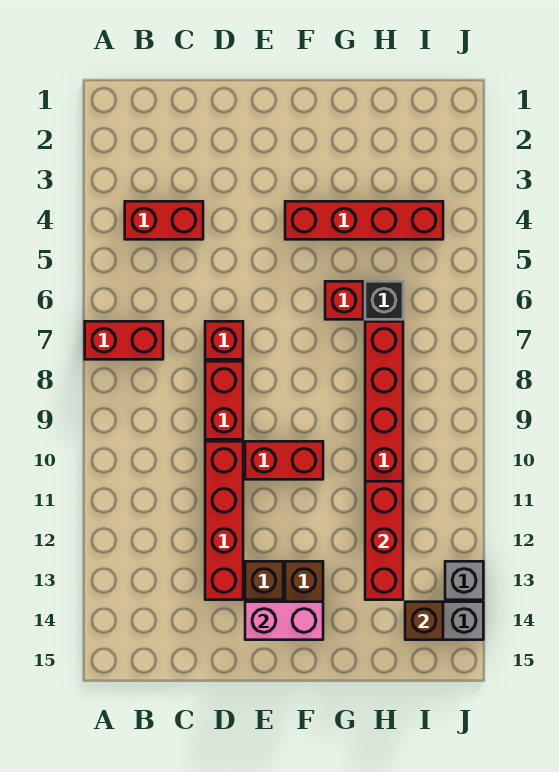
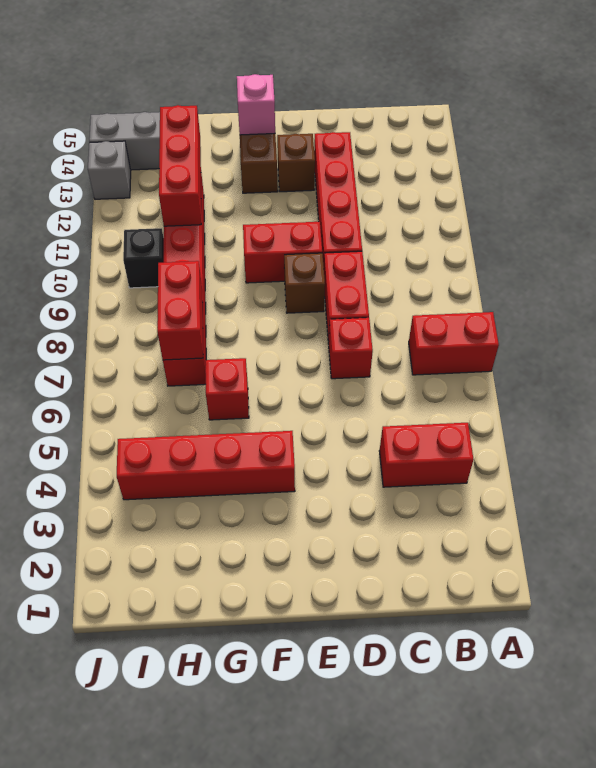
pink brick E14:F14 level 2 -> pink brick F14 level 2
black brick H6 level 1 -> black brick I10 level 1
none -> red brick H7:H8 level 2
brown brick I14 level 2 -> brown brick E9 level 1

